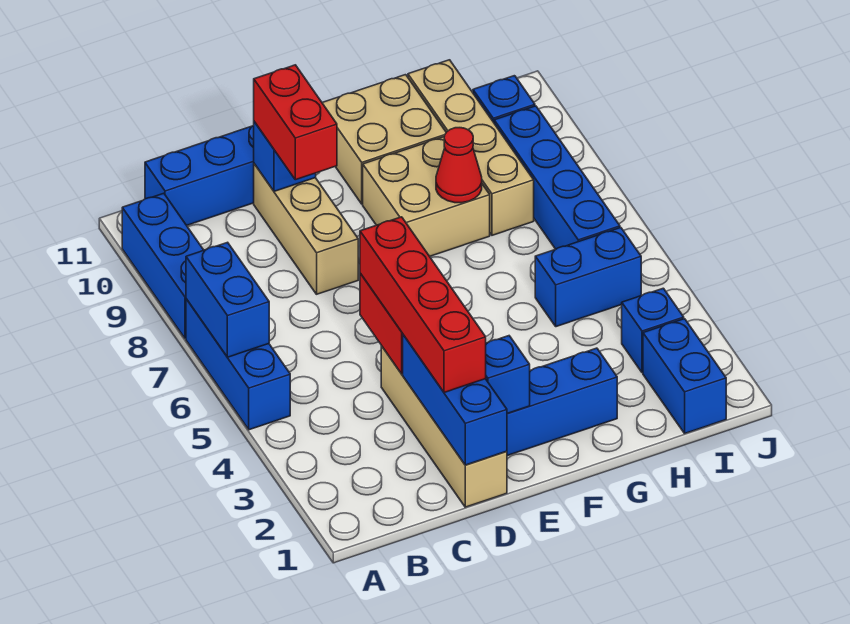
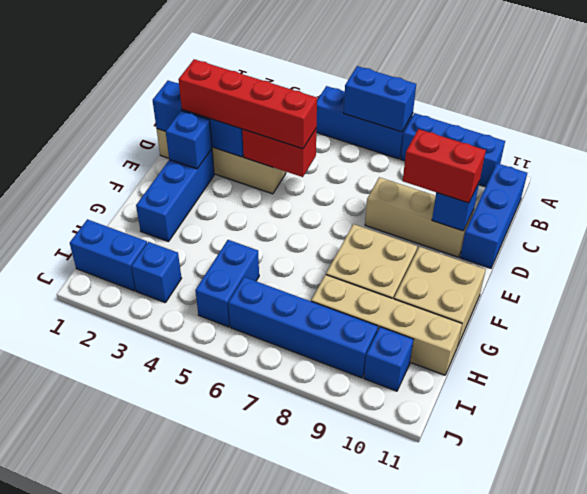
red cone G8 level 2 -> none

